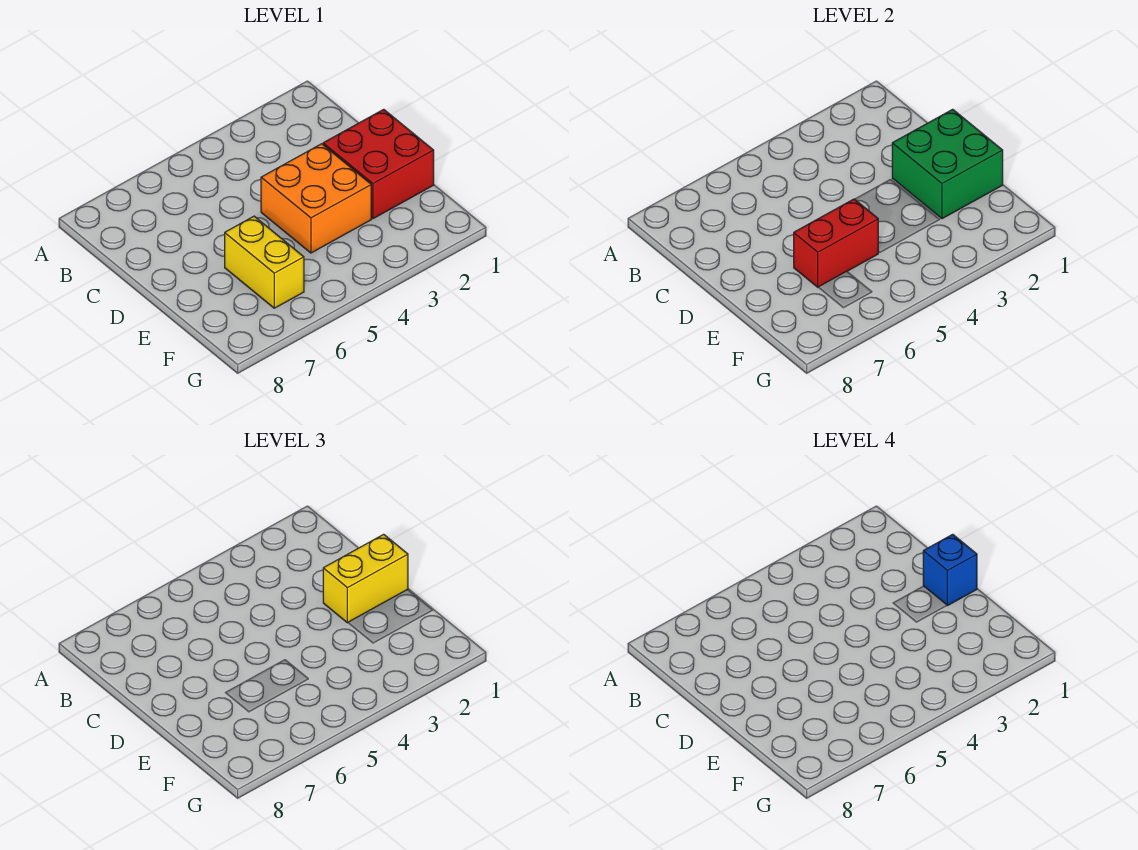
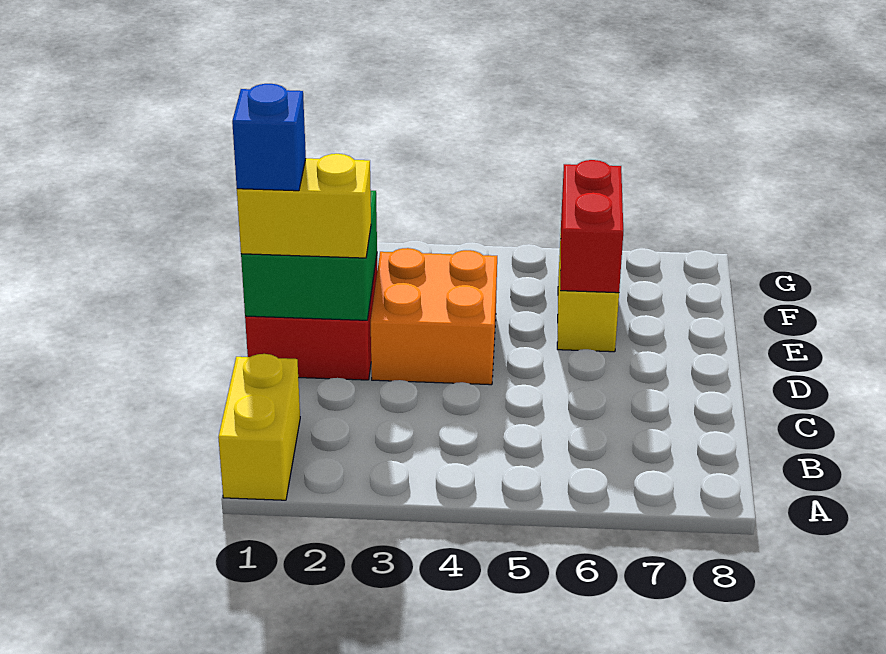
none -> yellow brick A1:B1 level 1
red brick E5:E6 level 2 -> red brick E6:F6 level 2

